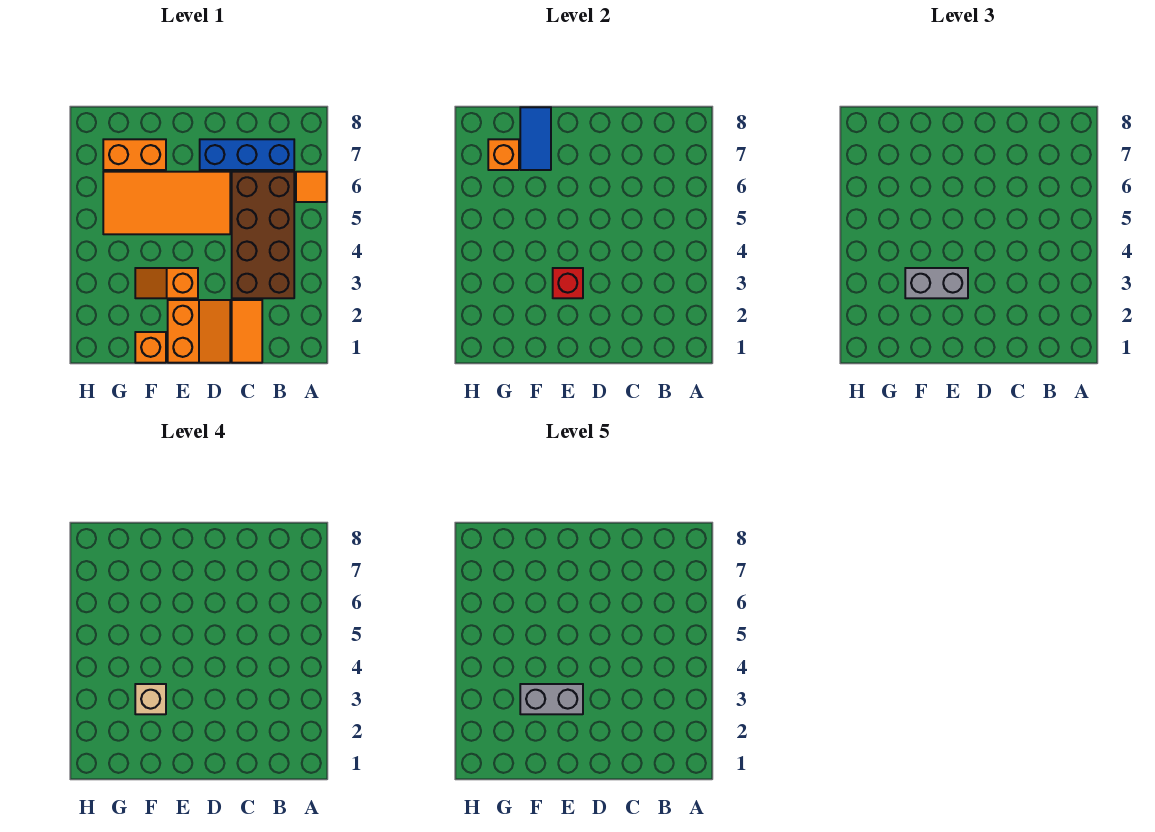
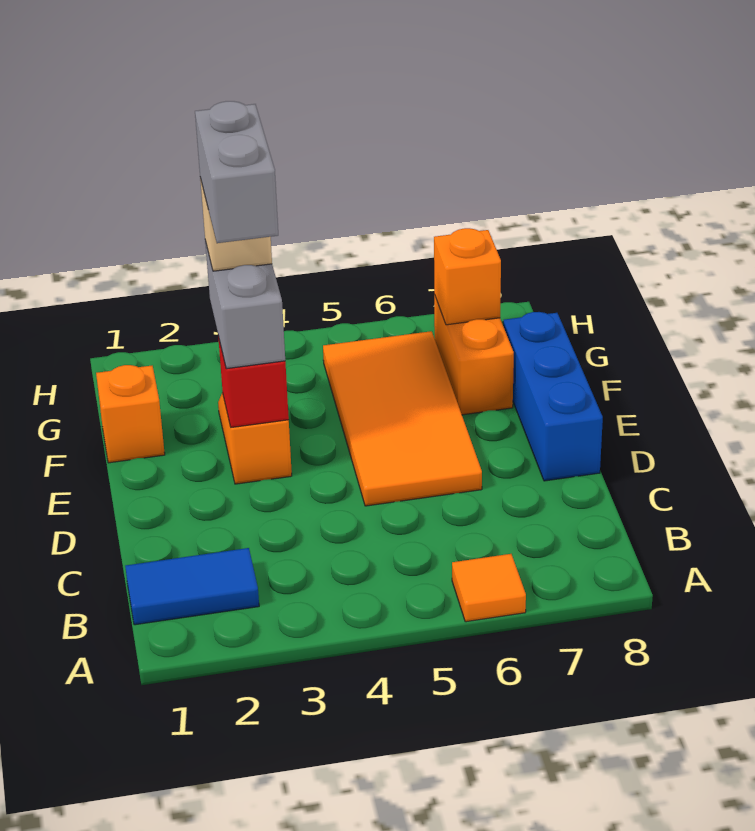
brown brick B3:C6 level 1 -> none
blue brick B7:D7 level 1 -> blue brick D8:F8 level 1
orange tile C1:C2 level 1 -> none
orange slope D1:E2 level 1 top E -> none
blue tile F7:F8 level 2 -> blue tile B1:B2 level 1

